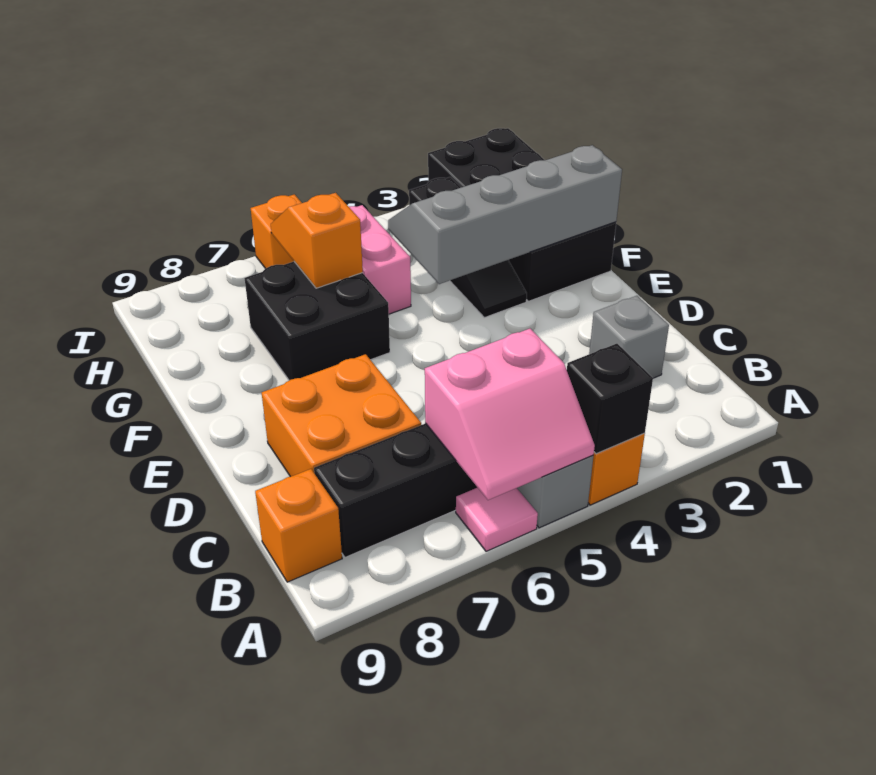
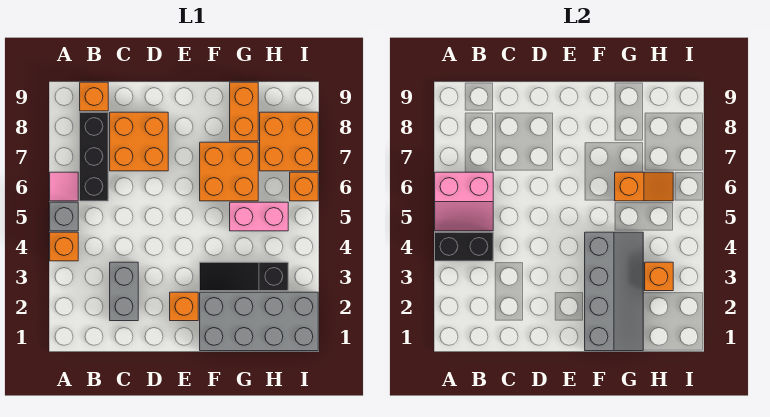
black brick A4 level 2 -> black brick A4:B4 level 2
pink slope A5:B6 level 2 top B -> pink slope A5:B6 level 2 top 6
grey brick C2 level 1 -> grey brick C2:C3 level 1
none -> orange brick E2 level 1
black brick F1:I2 level 1 -> grey brick F1:I2 level 1
black brick F6:G7 level 1 -> orange brick F6:G7 level 1
none -> orange brick G8:G9 level 1
none -> orange brick H3 level 2
none -> orange brick H7:I8 level 1

